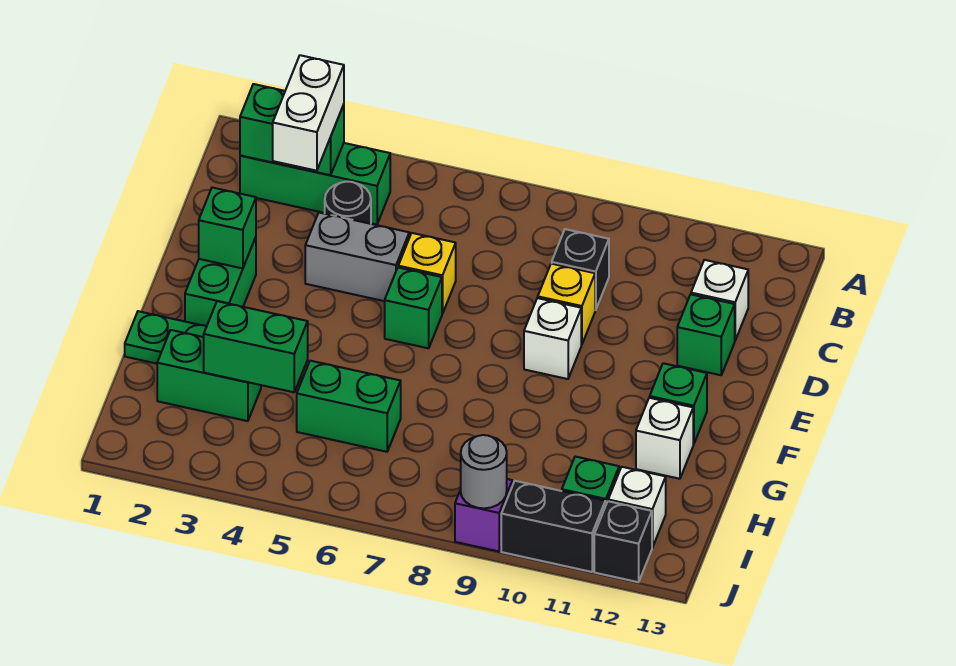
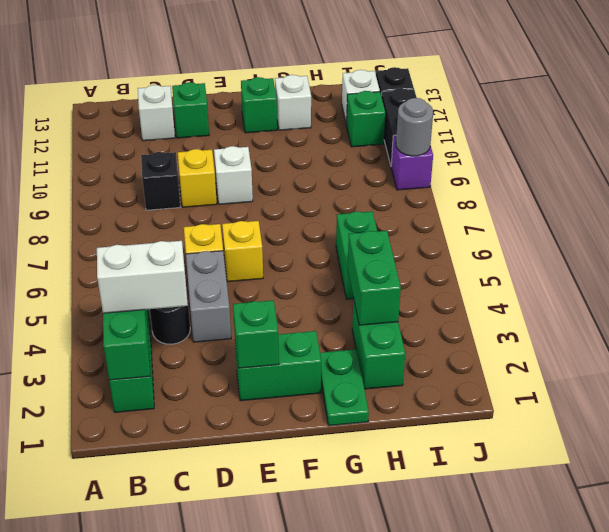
green brick E6 level 1 -> yellow brick E6 level 1

